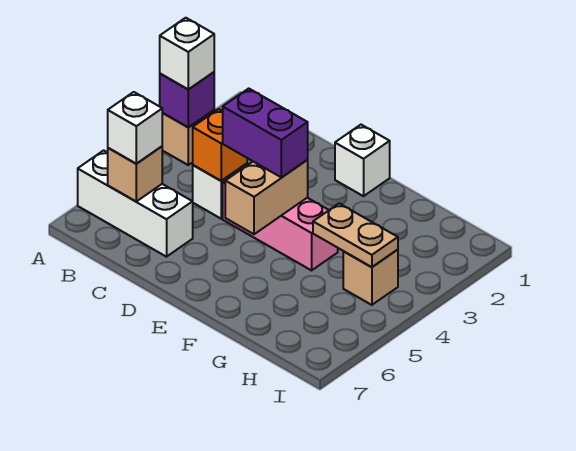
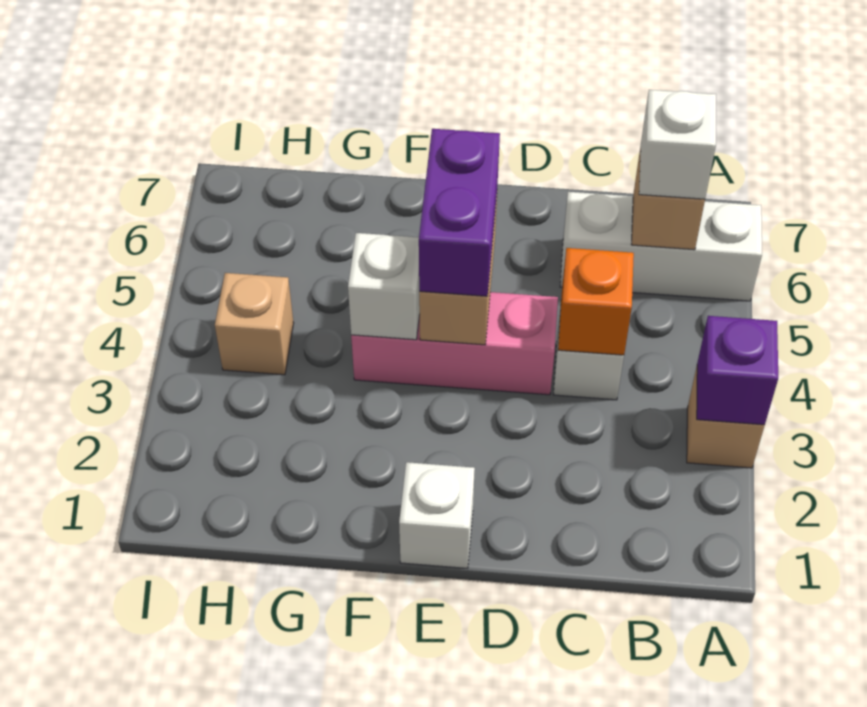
white brick A3 level 3 -> white brick F4 level 2
purple brick D4:E4 level 3 -> purple brick E4:E5 level 3
tan plate G4:H4 level 2 -> none

